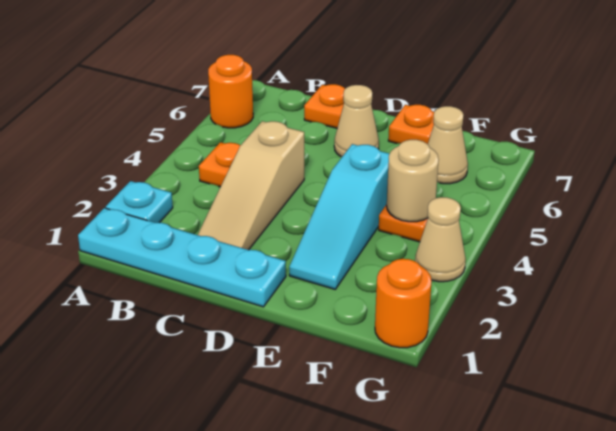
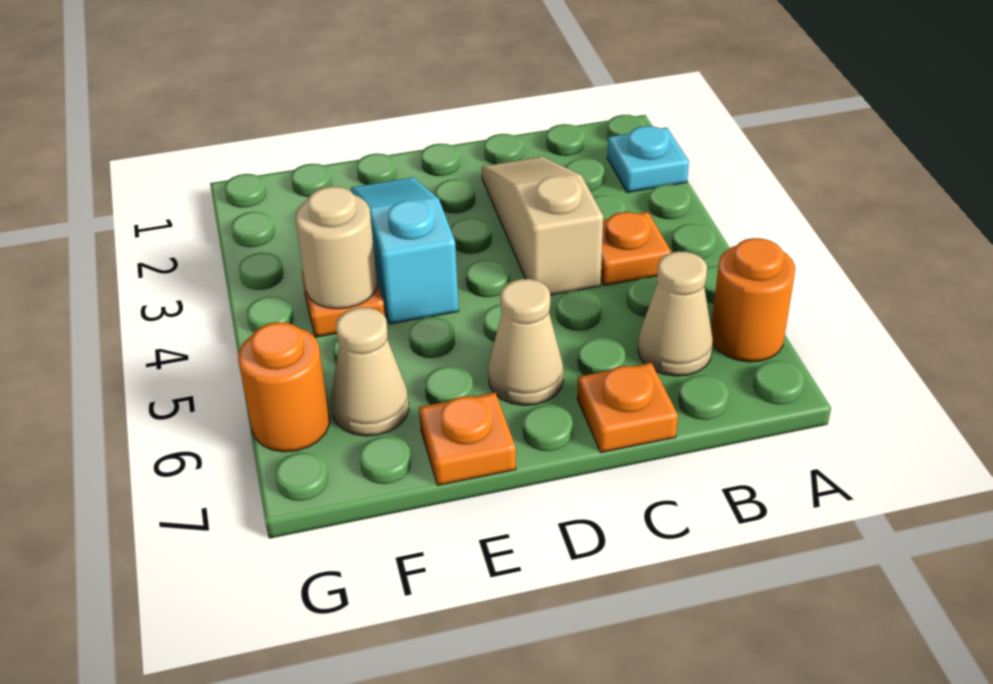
cyan plate A1:D1 level 1 -> none
orange round brick G1 level 1 -> orange round brick G6 level 1
tan cone G3 level 1 -> tan cone B6 level 1

